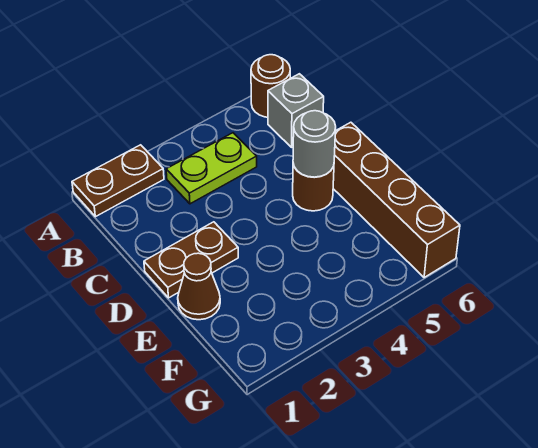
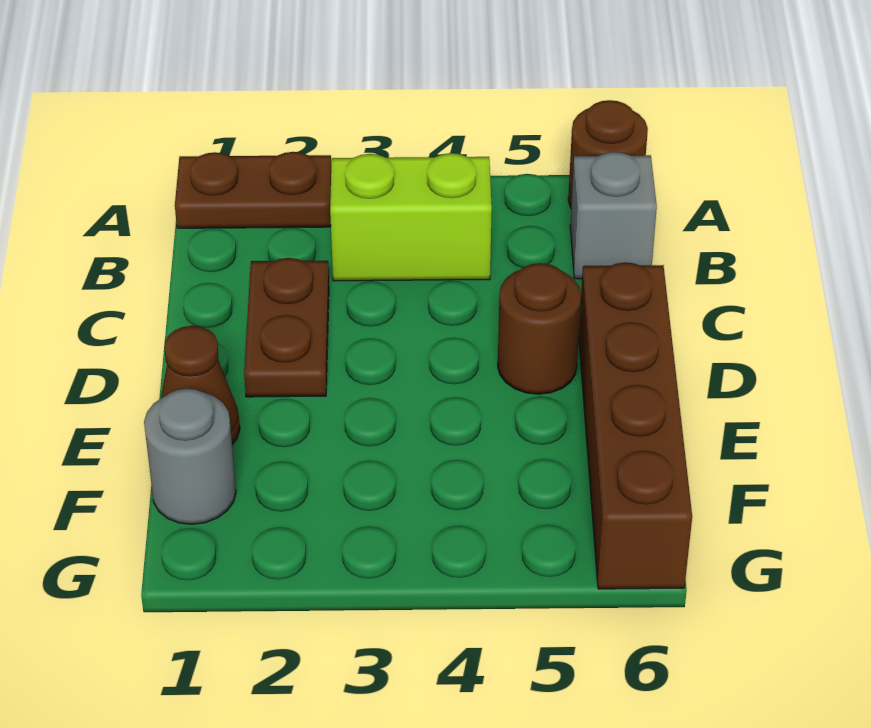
lime plate B3:B4 level 1 -> lime brick B3:B4 level 1
brown plate D1:D2 level 1 -> brown plate C2:D2 level 1
grey round brick D5 level 2 -> grey round brick F1 level 1

